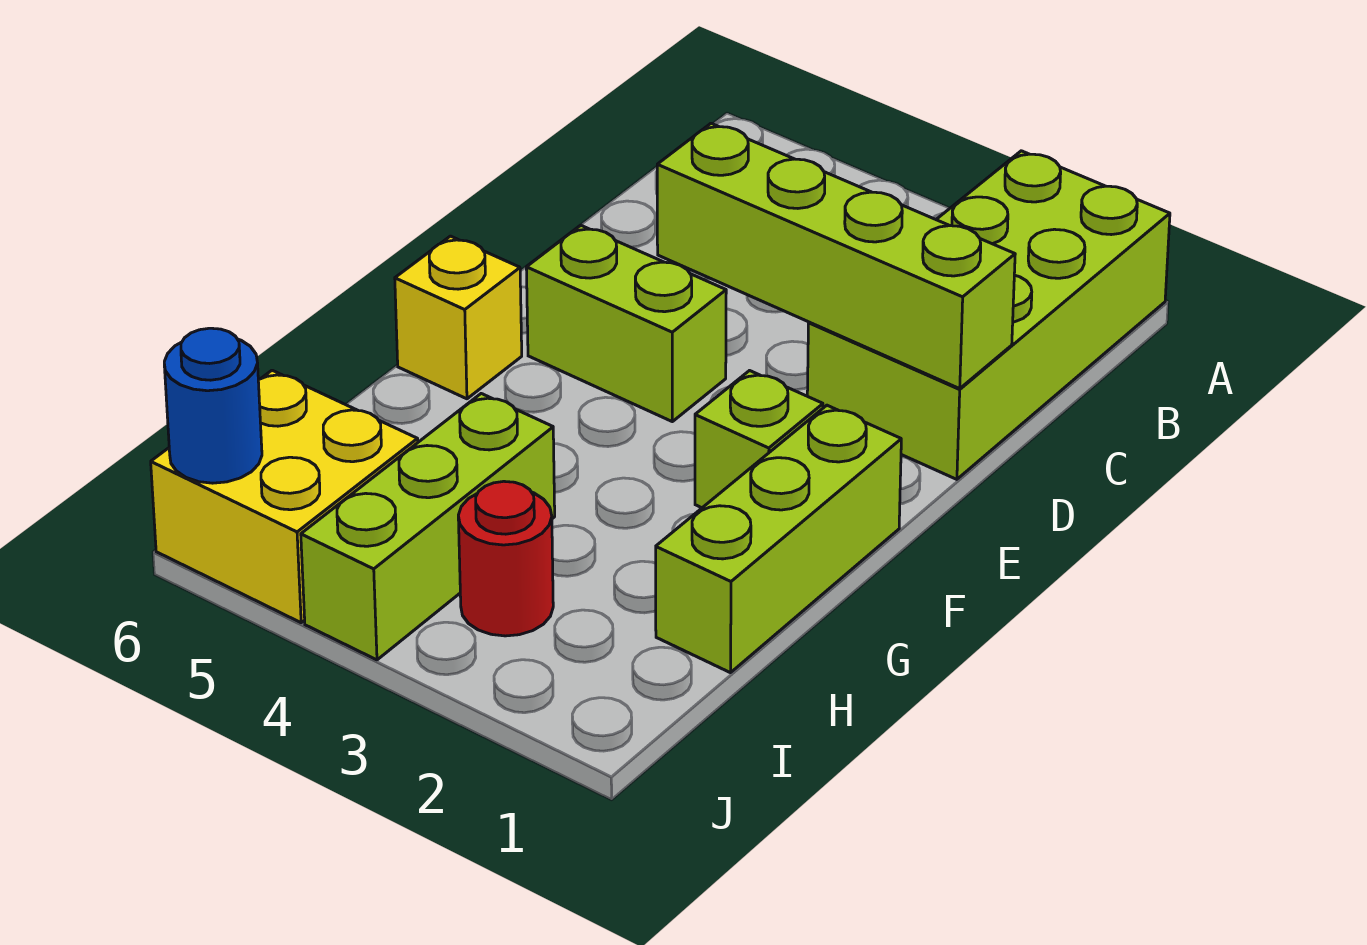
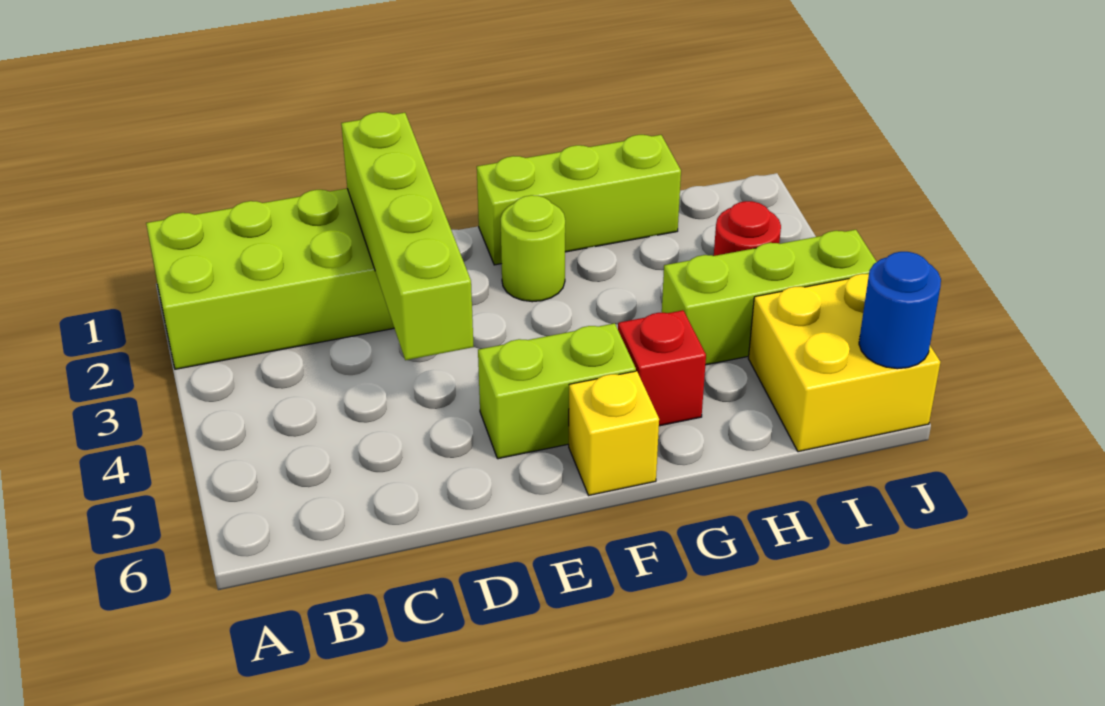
lime brick E4:E5 level 1 -> lime brick E5:F5 level 1
lime brick F2 level 1 -> lime round brick F2 level 1
none -> red brick G5 level 1

